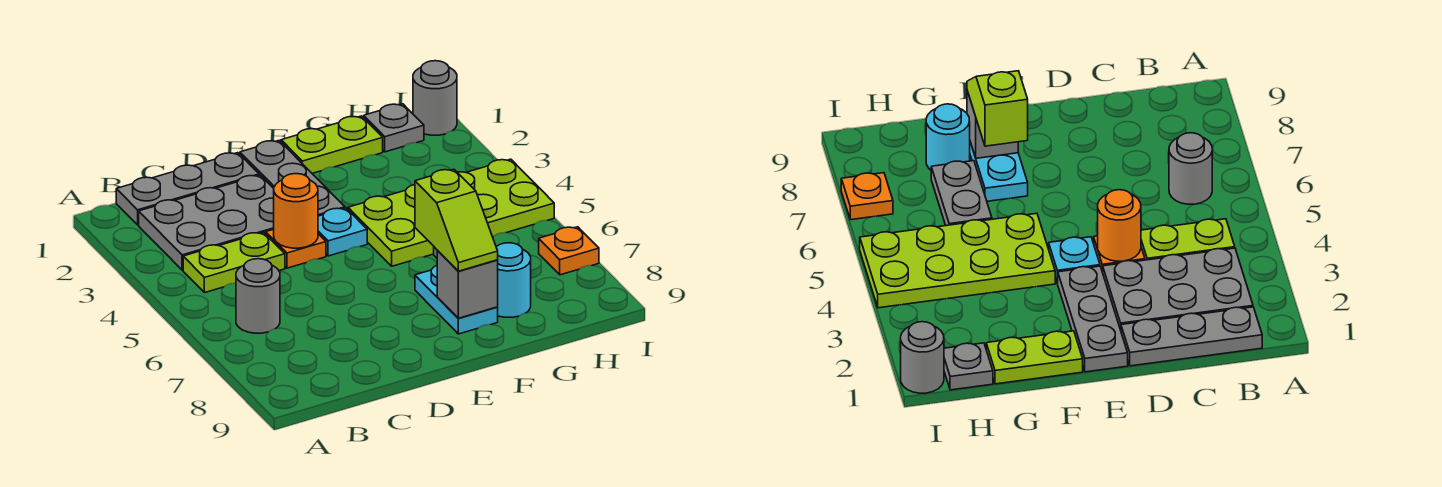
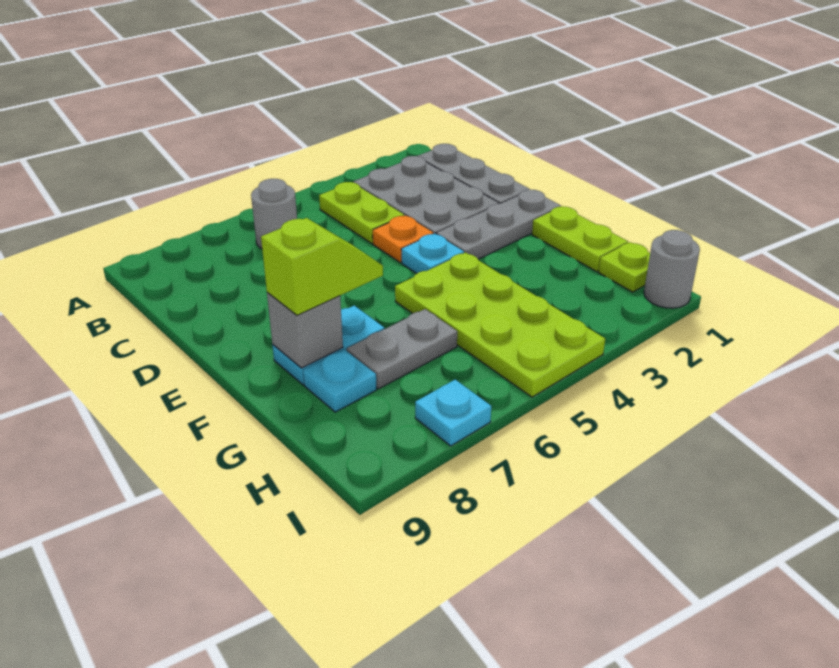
orange round brick D4 level 2 -> none
lime slope F7:F8 level 3 top 7 -> lime slope F7:F8 level 3 top 8
cyan round brick G8 level 1 -> cyan plate G8 level 1
grey plate H1 level 1 -> lime plate H1 level 1
orange plate I7 level 1 -> cyan plate I7 level 1

